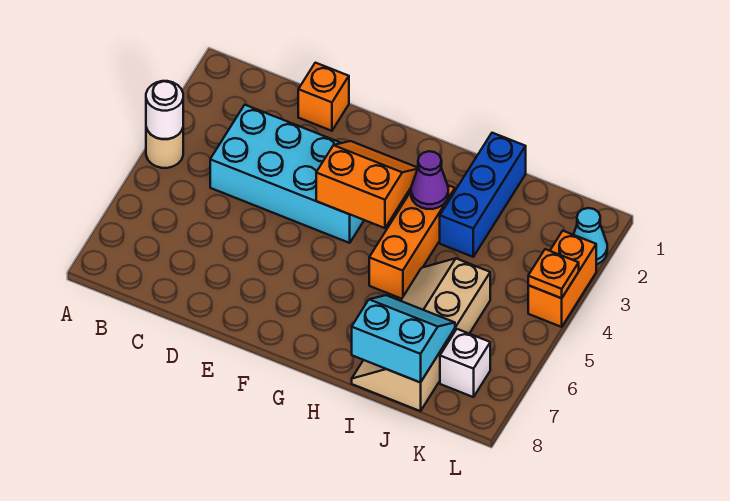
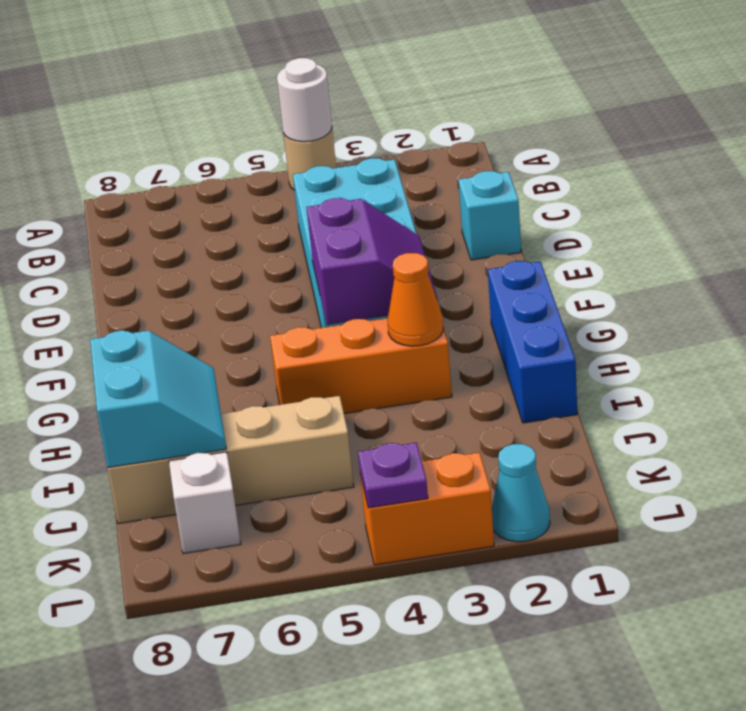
orange brick D1 level 1 -> cyan brick D1 level 1
orange slope F3:G4 level 2 top 4 -> purple slope F3:G4 level 2 top 4
purple cone H3 level 2 -> orange cone H3 level 2
blue brick I1:I3 level 1 -> blue brick G1:I1 level 1
orange plate L4 level 2 -> purple plate L4 level 2

